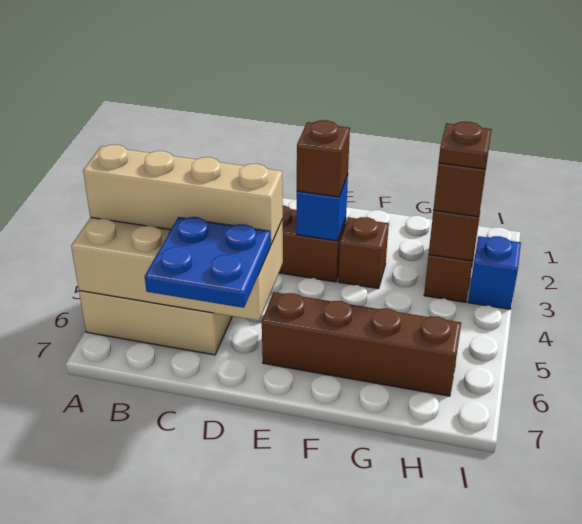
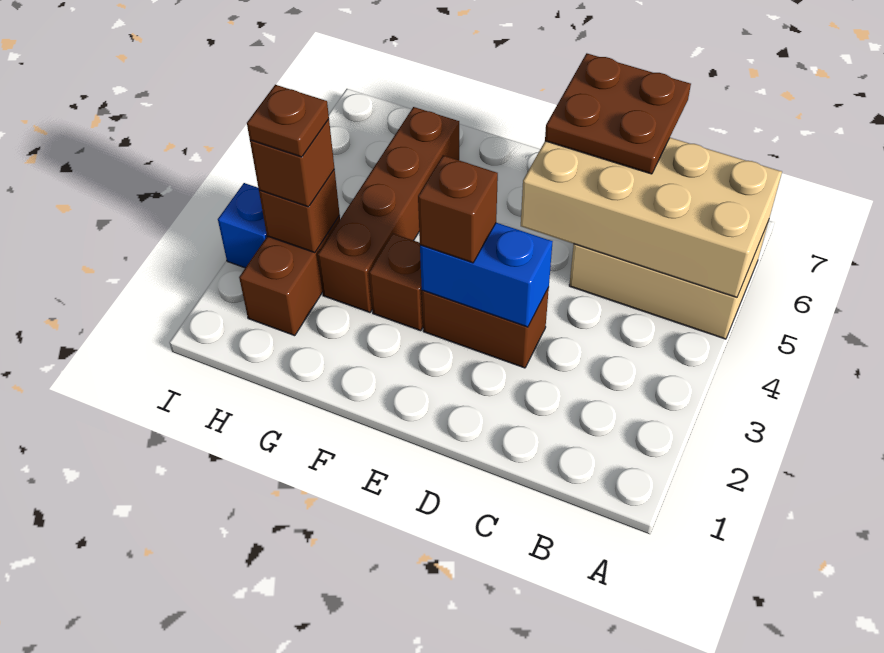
tan brick A5:D5 level 3 -> none
blue plate C6:D7 level 3 -> brown plate C6:D7 level 3
blue brick E3 level 2 -> blue brick D3:E3 level 2
brown brick E6:H6 level 1 -> brown brick G3:G6 level 1

